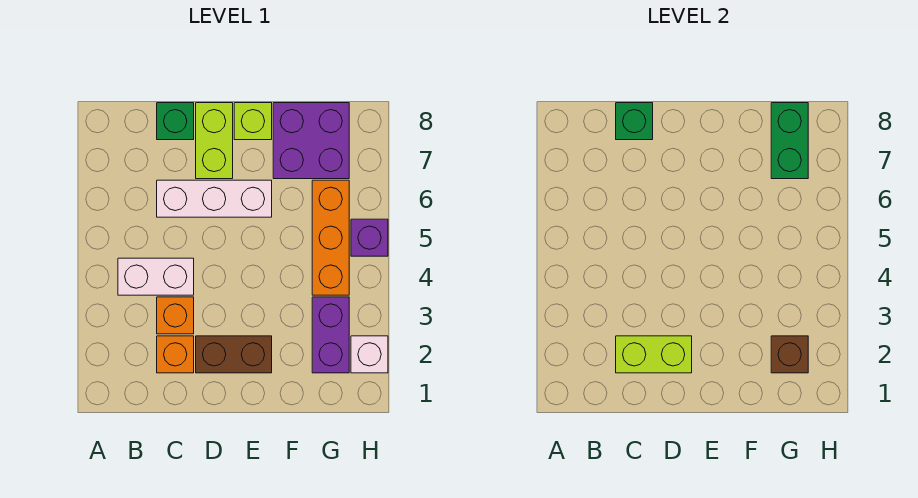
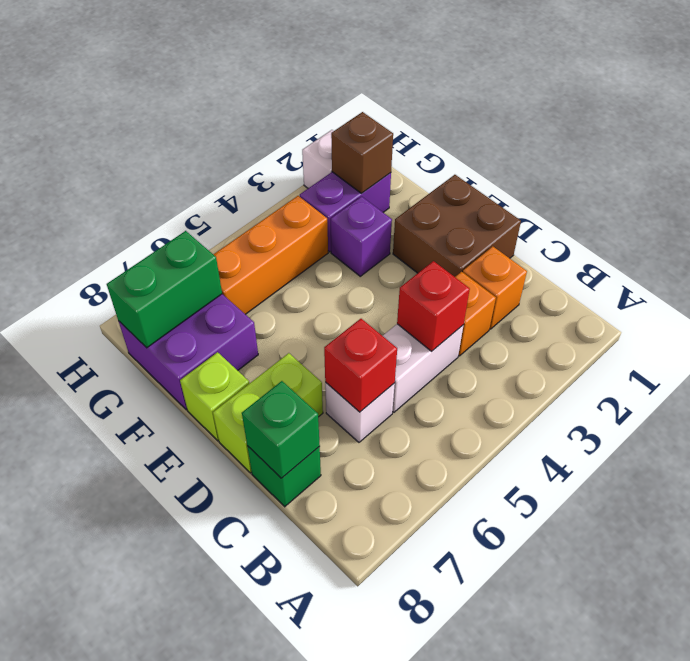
white brick B4:C4 level 1 -> white brick C4:C5 level 1
lime brick C2:D2 level 2 -> none
none -> red brick C4 level 2
white brick C6:E6 level 1 -> white brick C6 level 1
none -> red brick C6 level 2
brown brick D2:E2 level 1 -> brown brick D1:E2 level 1
purple brick H5 level 1 -> purple brick F3 level 1

